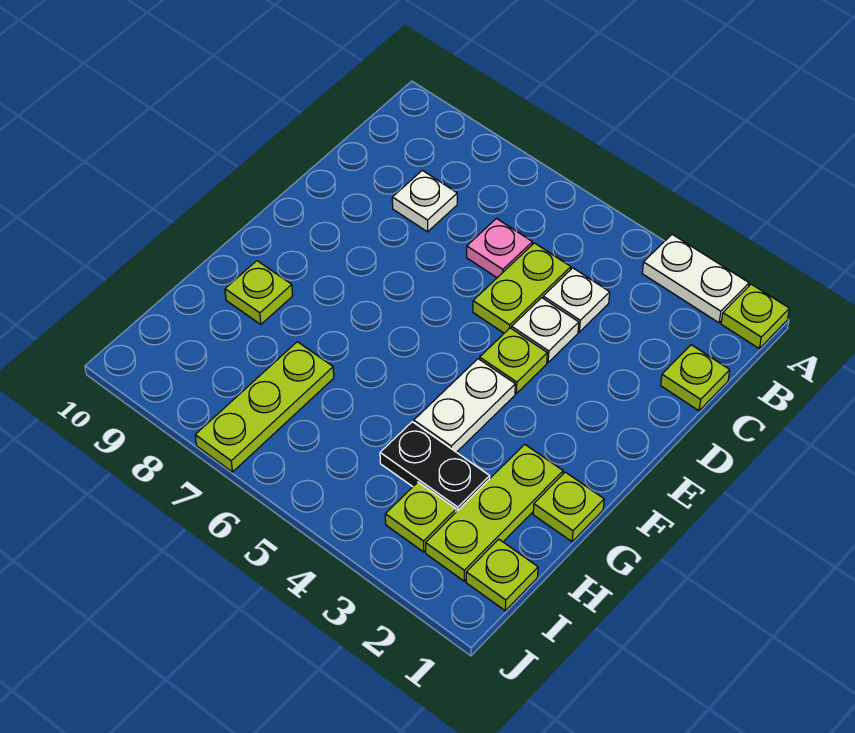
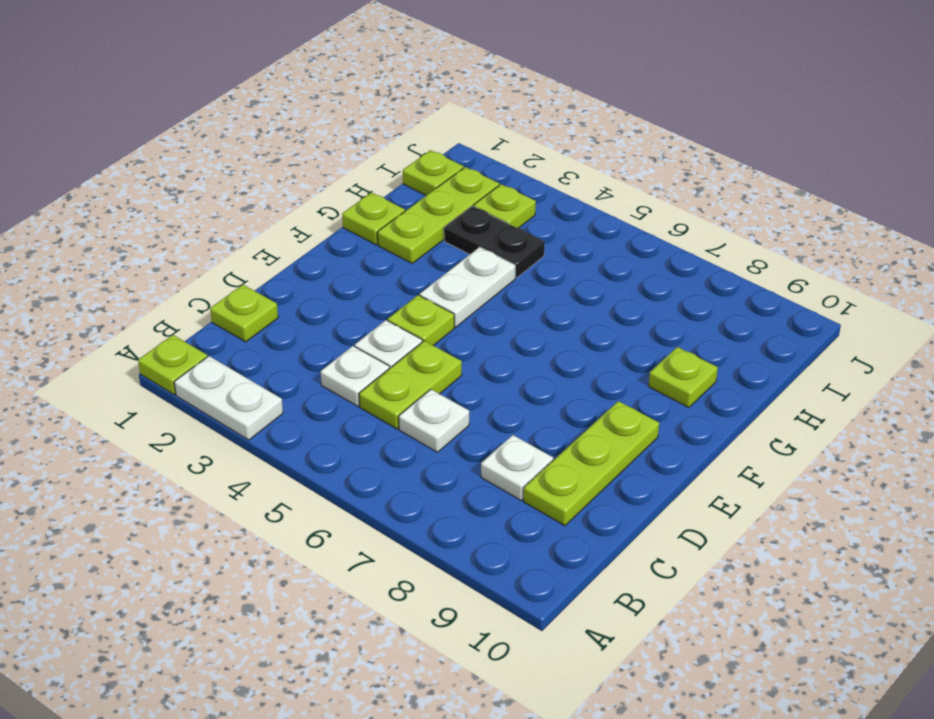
pink plate C6 level 1 -> white plate C6 level 1
lime plate H7:J7 level 1 -> lime plate C9:E9 level 1

